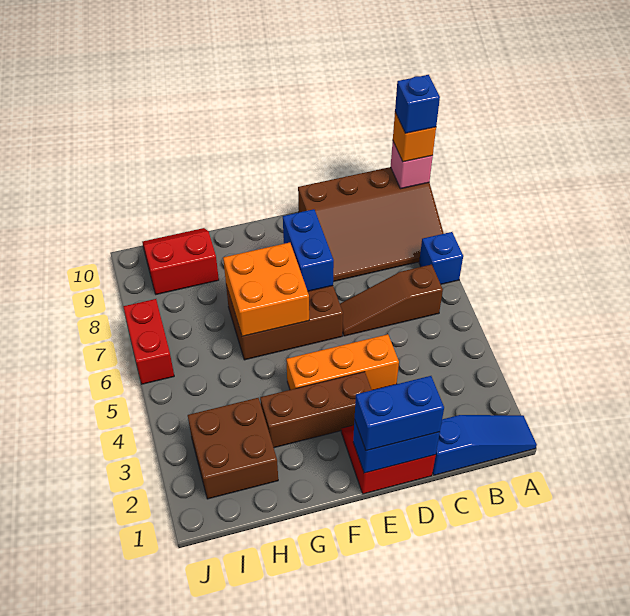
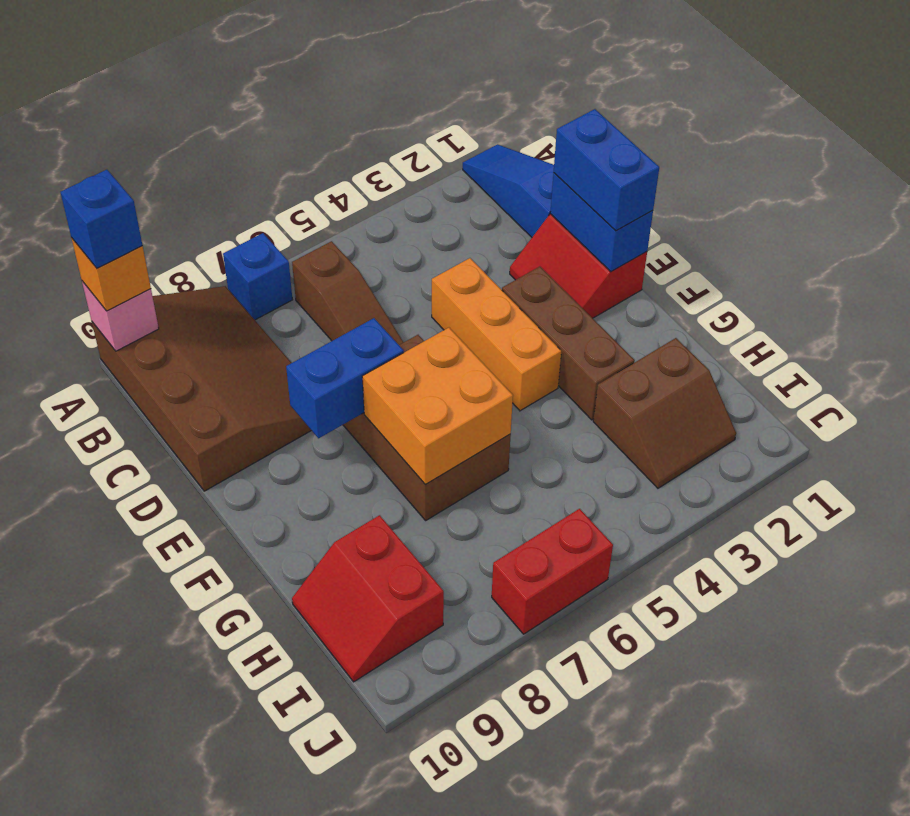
brown brick H2:I3 level 1 -> brown slope H2:I3 level 1 top H

